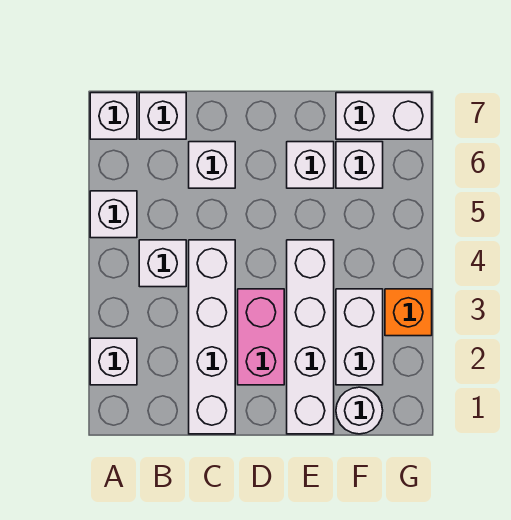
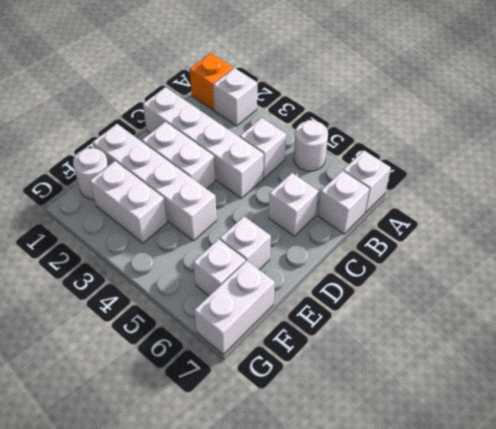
white brick A5 level 1 -> white round brick A5 level 1
pink brick D2:D3 level 1 -> white brick D2:D3 level 1
orange brick G3 level 1 -> orange brick A1 level 1

